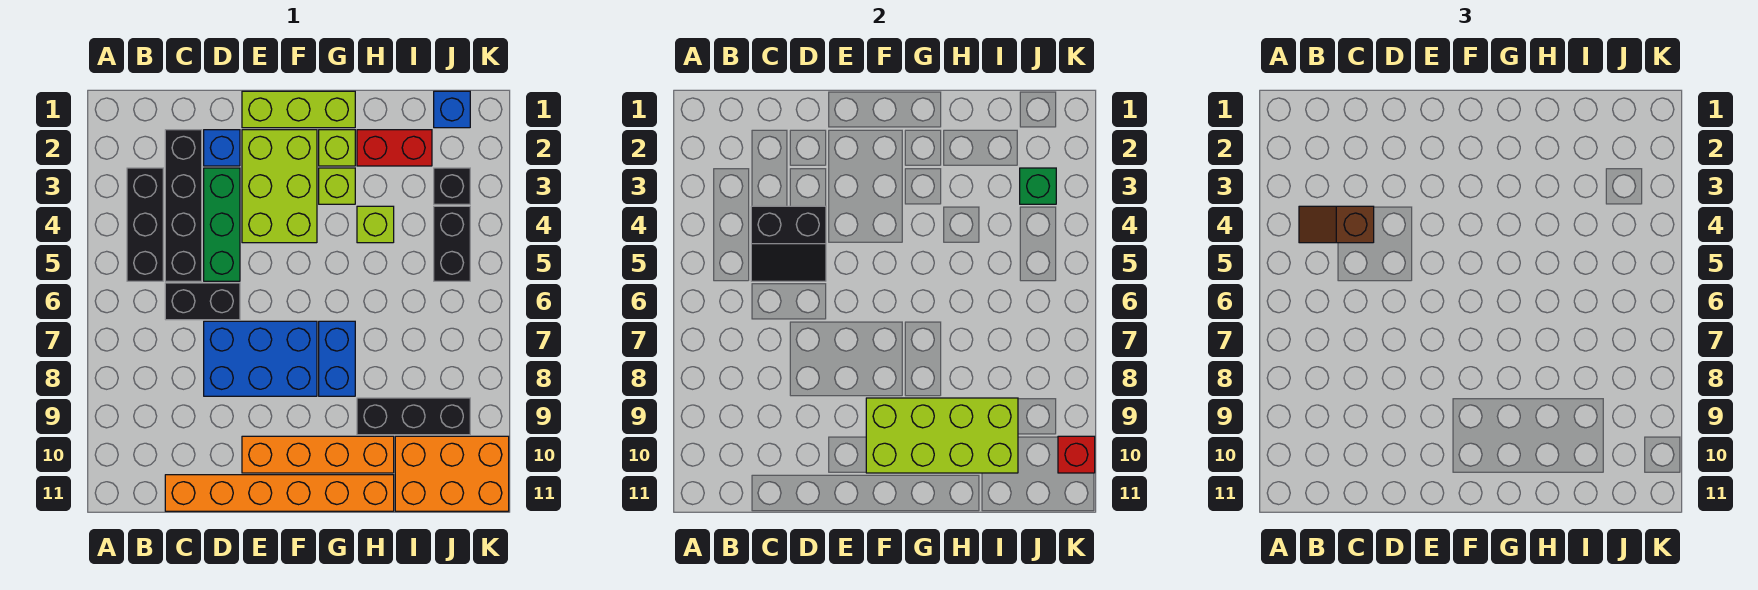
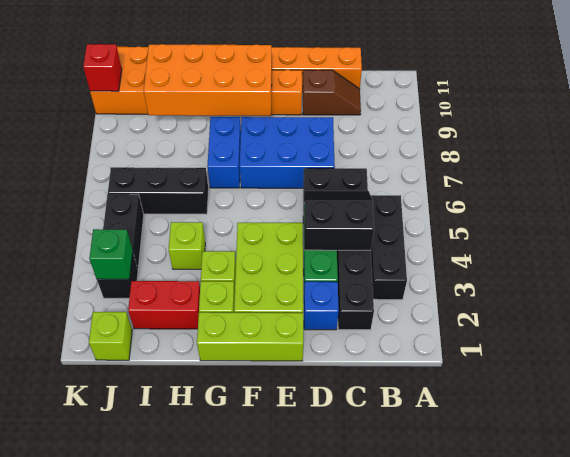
brown slope B4:C4 level 3 top C -> brown slope C10:D10 level 1 top D
lime brick F9:I10 level 2 -> orange brick F9:I10 level 2
black brick H9:J9 level 1 -> black brick H6:J6 level 1
blue brick J1 level 1 -> lime brick J1 level 1

